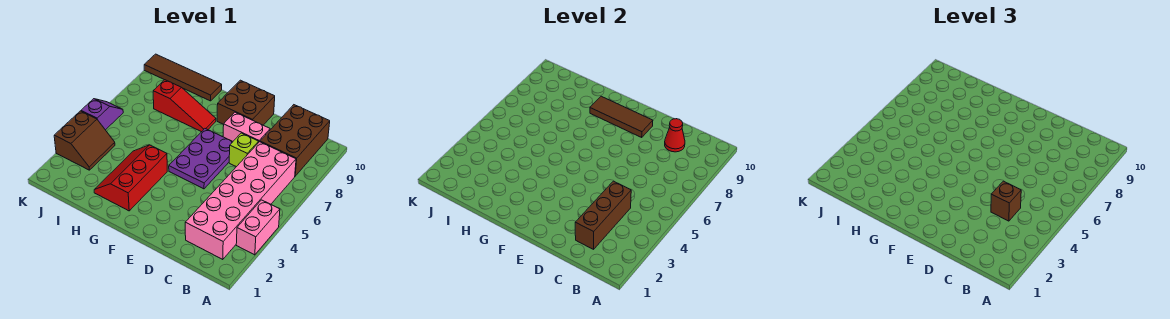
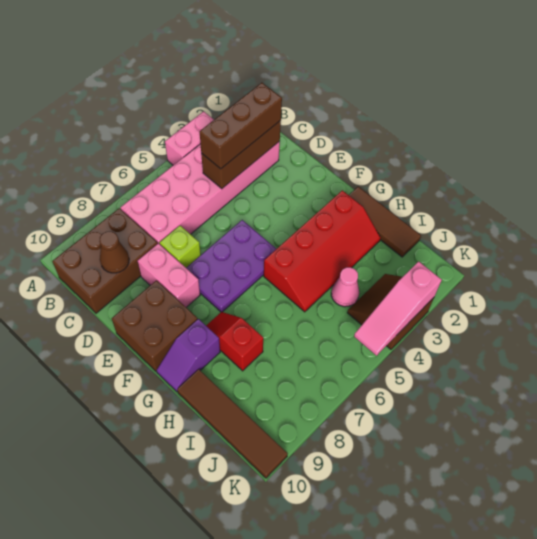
brown brick C4 level 3 -> brown brick C2:C4 level 3
red cone C9 level 2 -> brown cone C9 level 2
brown tile E9:G9 level 2 -> brown tile G1:I1 level 1
red slope G2:H4 level 1 top G -> red slope G2:H5 level 1 top G
red slope G8:I8 level 1 top I -> red slope G8:H8 level 1 top H
none -> pink cone I4 level 1
none -> pink slope K3:K5 level 2 top 3
purple slope K5:K6 level 1 top 5 -> purple slope G9:G10 level 1 top 9

